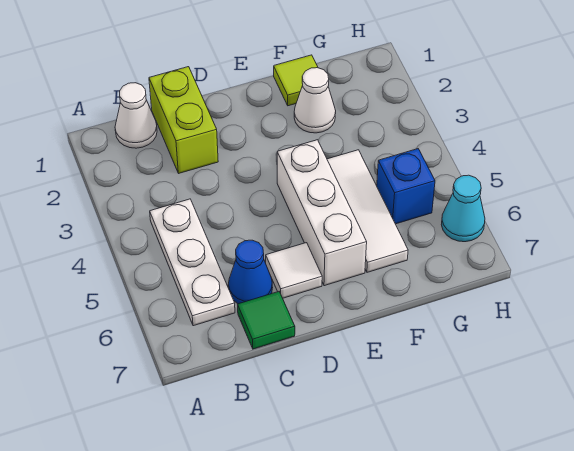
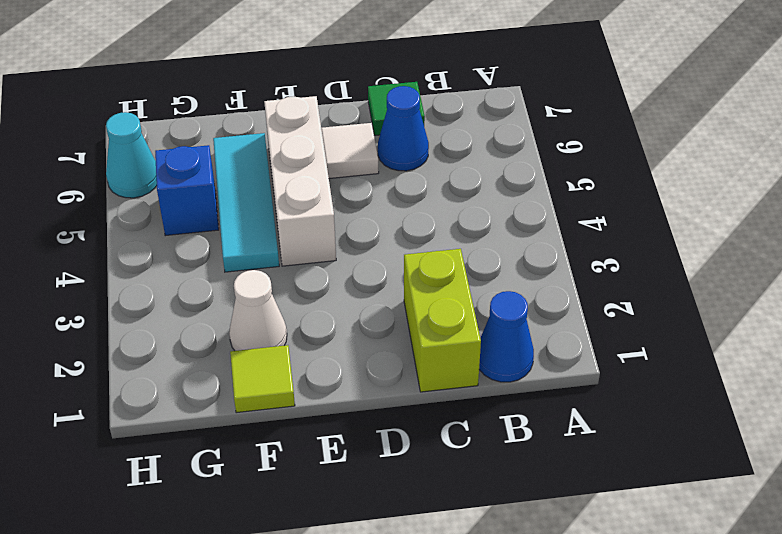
white cone B1 level 1 -> blue cone B1 level 1
white plate B4:B6 level 1 -> none
white tile F4:F6 level 1 -> cyan tile F4:F6 level 1

